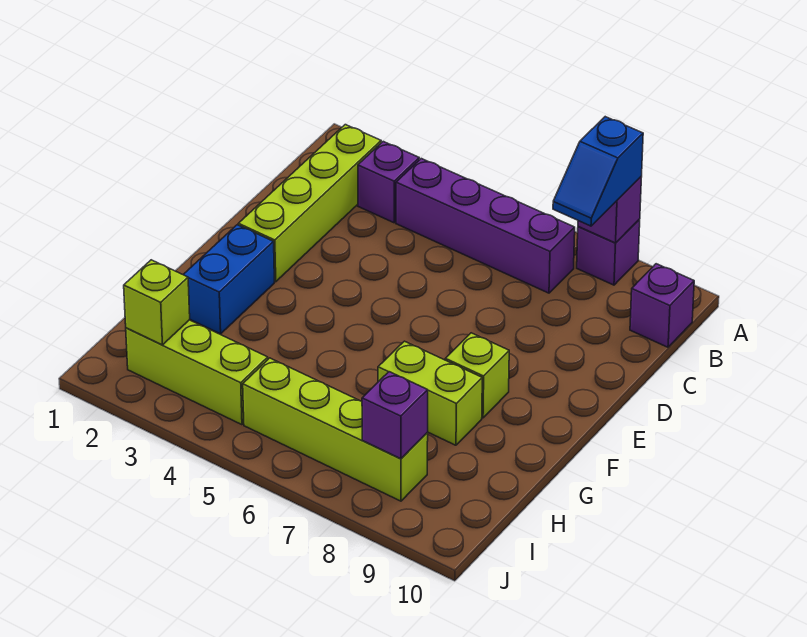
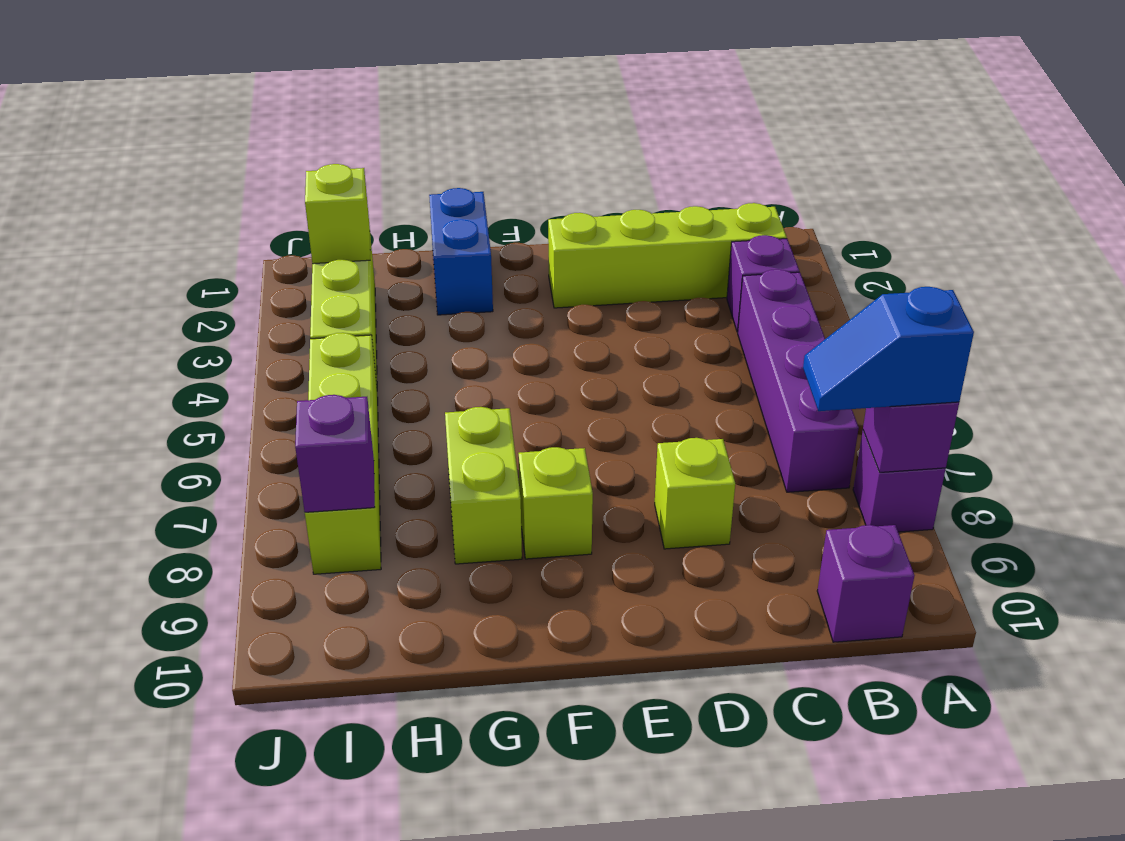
none -> lime brick D8 level 1
blue brick F2:G2 level 1 -> blue brick G1:G2 level 1

